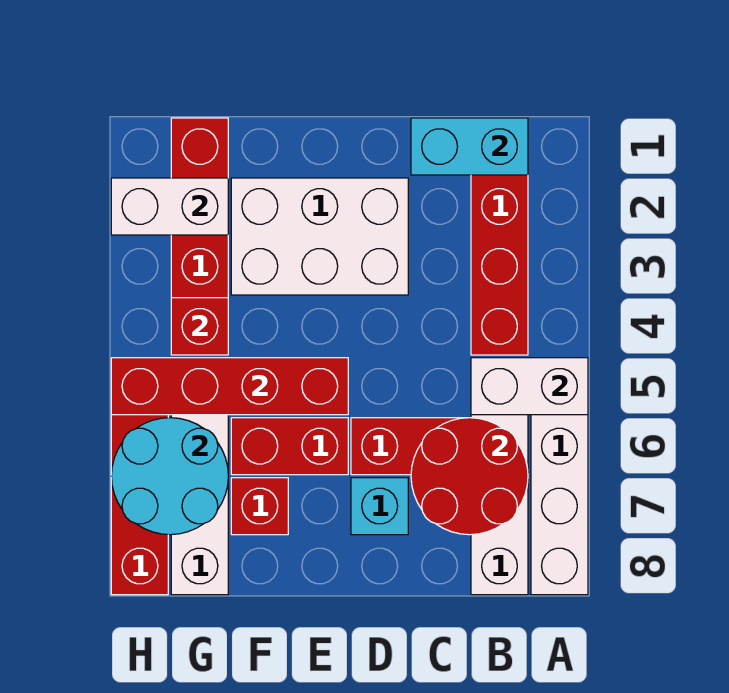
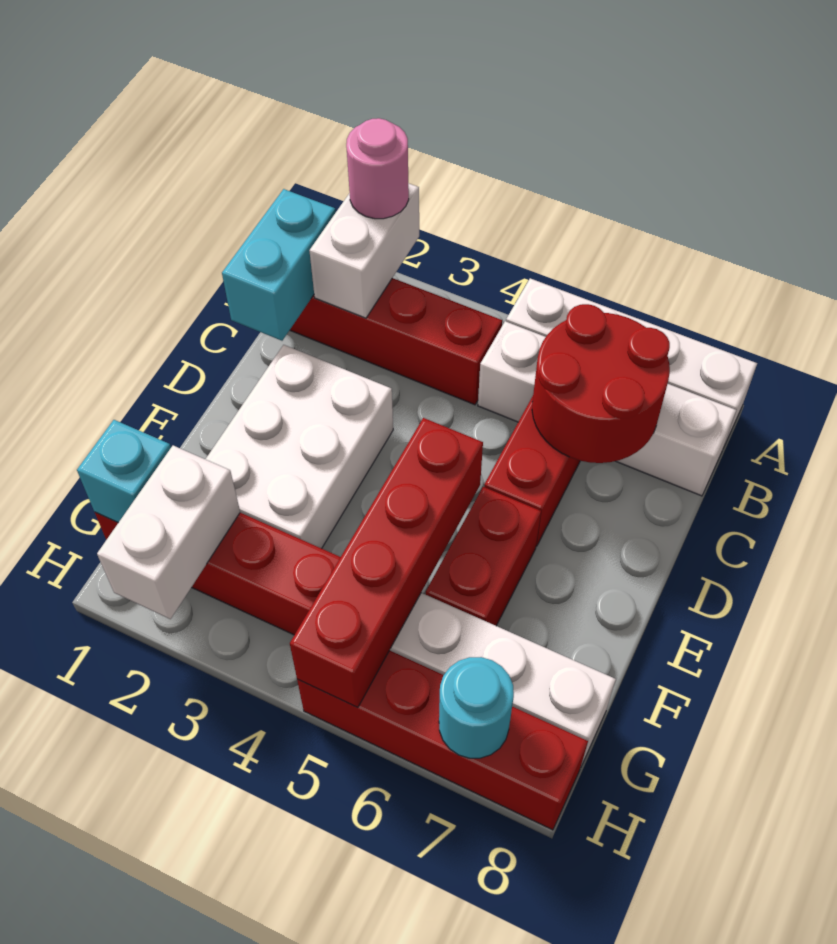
none -> pink round brick A2 level 3
white brick A5:B5 level 2 -> white brick A2:B2 level 2
cyan brick D7 level 1 -> cyan brick G1 level 2
red brick F7 level 1 -> none
red brick G4 level 2 -> none
cyan round brick G6:H7 level 2 -> cyan round brick H7 level 2

